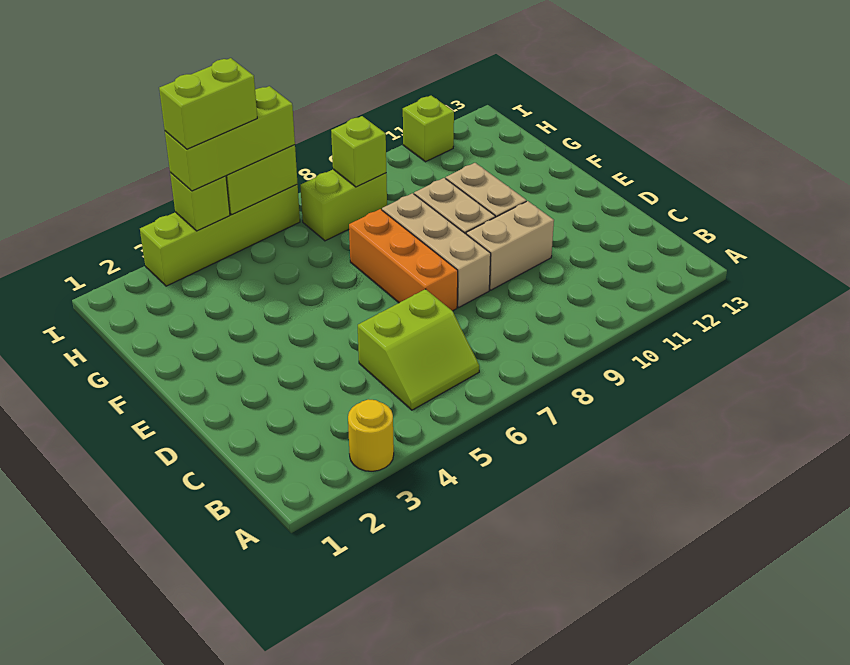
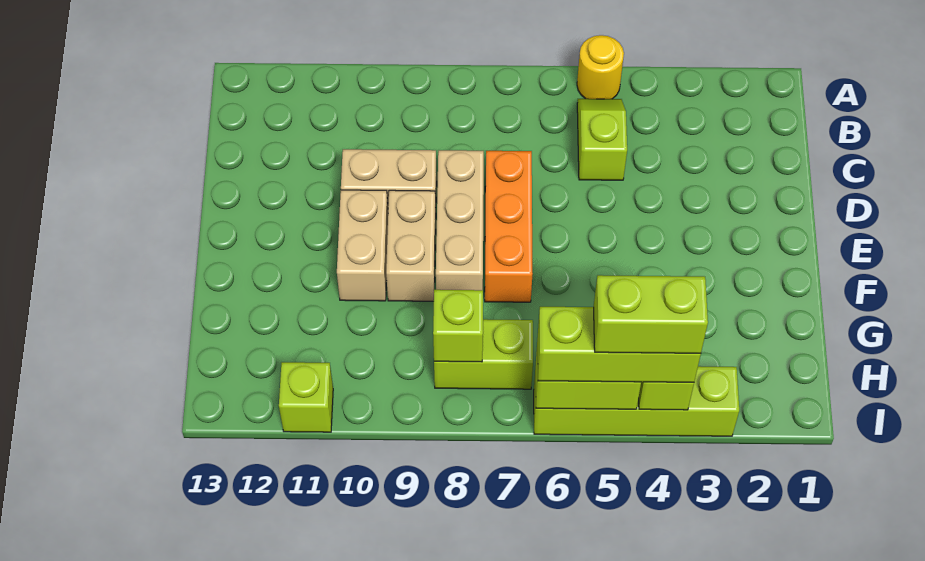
yellow round brick A3 level 1 -> yellow round brick A5 level 1
lime slope B5:C6 level 1 top C -> lime slope B5:C5 level 1 top C

